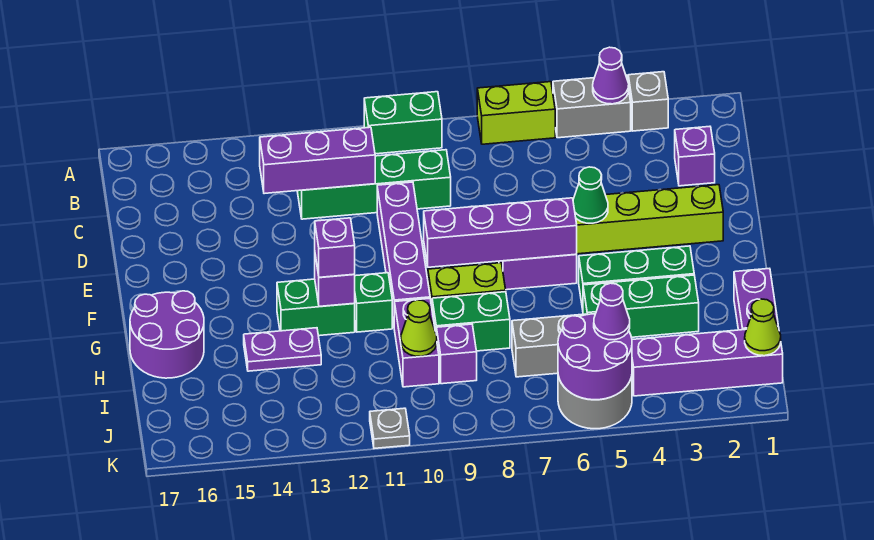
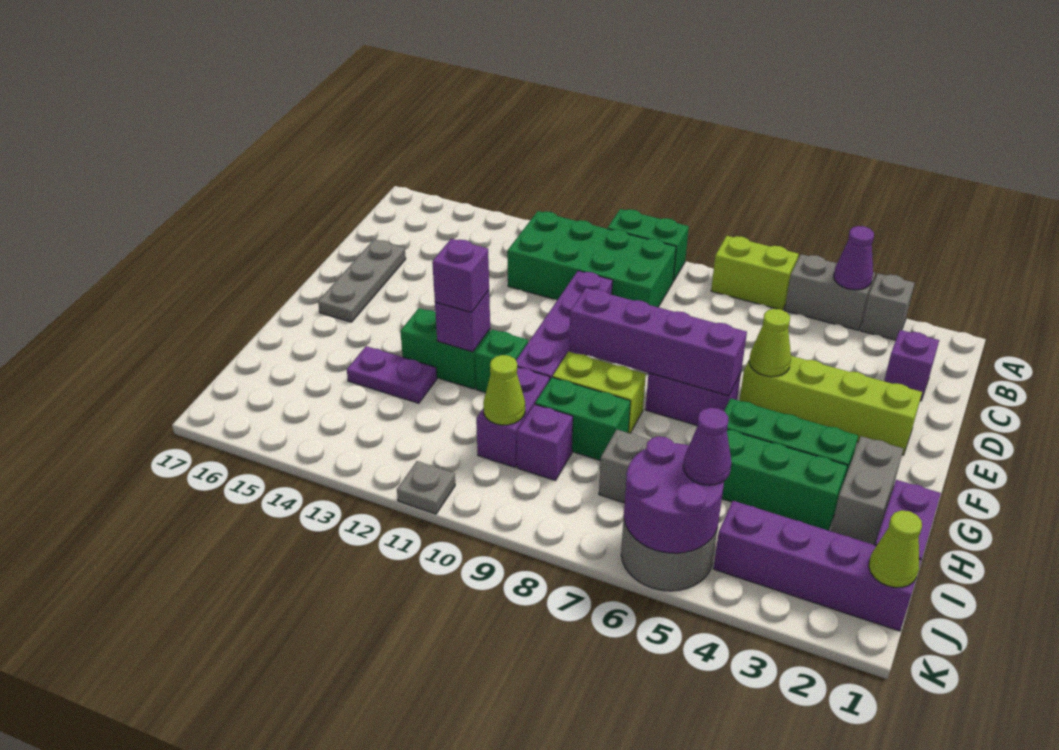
green brick C9:C12 level 1 -> green brick B9:C12 level 1
purple brick C11:C13 level 2 -> none
none -> grey plate D16:F16 level 1
green cone E5 level 2 -> lime cone E5 level 2
none -> grey brick G2:H2 level 1
purple round brick G16:H17 level 1 -> none

